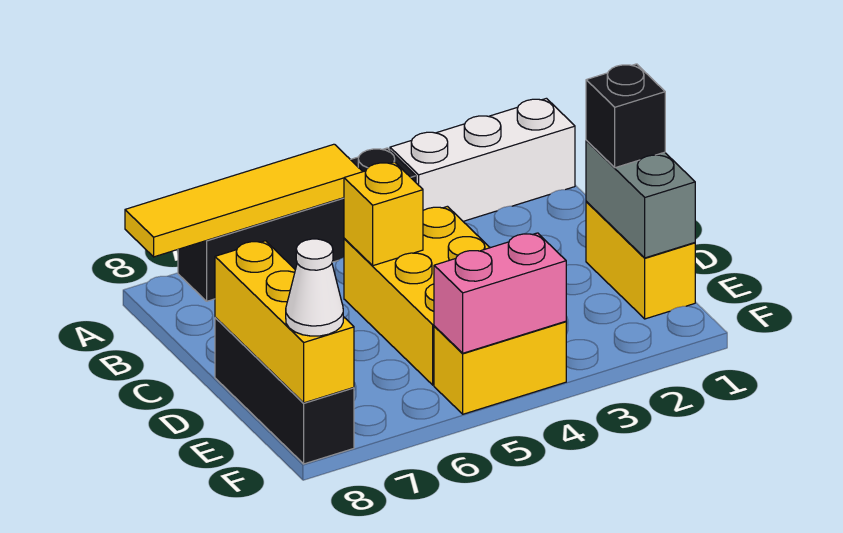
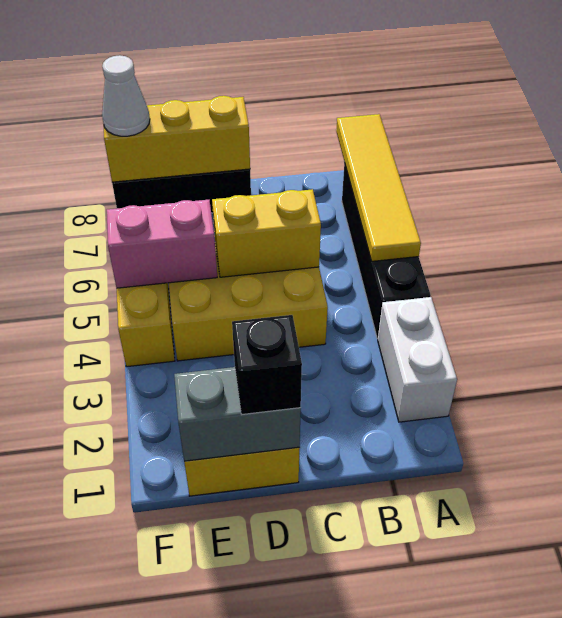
white brick A1:A3 level 1 -> white brick A2:A3 level 1
yellow brick C5 level 2 -> yellow brick C5:D5 level 2
pink brick F4:F5 level 2 -> pink brick E5:F5 level 2

